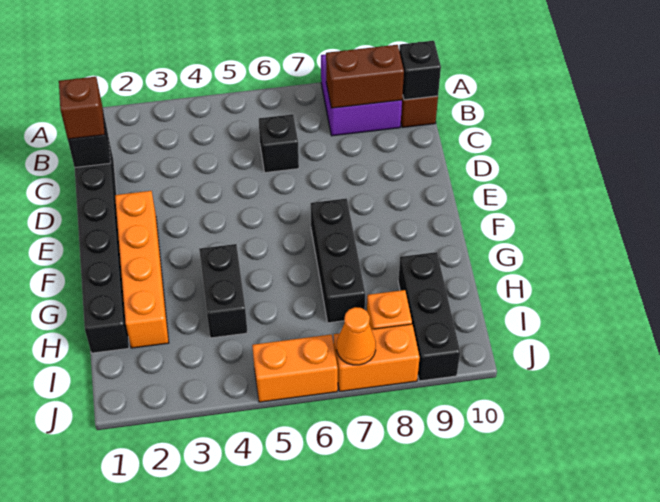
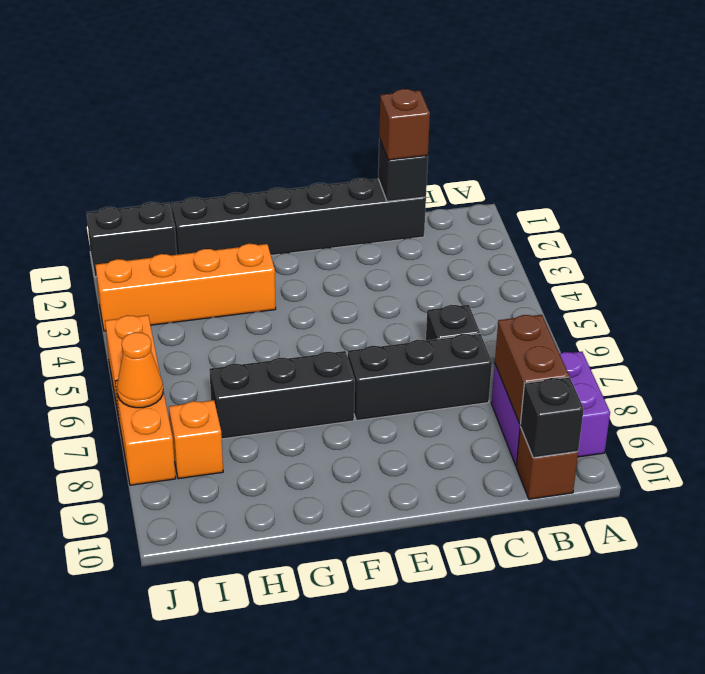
orange brick E2:H2 level 1 -> orange brick G3:J3 level 1
black brick G4:H4 level 1 -> black brick I1:J1 level 1
black brick H9:J9 level 1 -> black brick C7:E7 level 1

